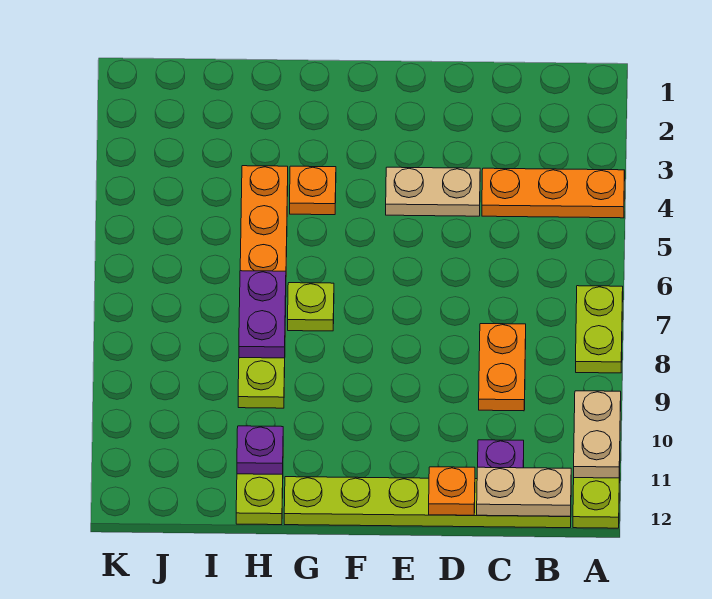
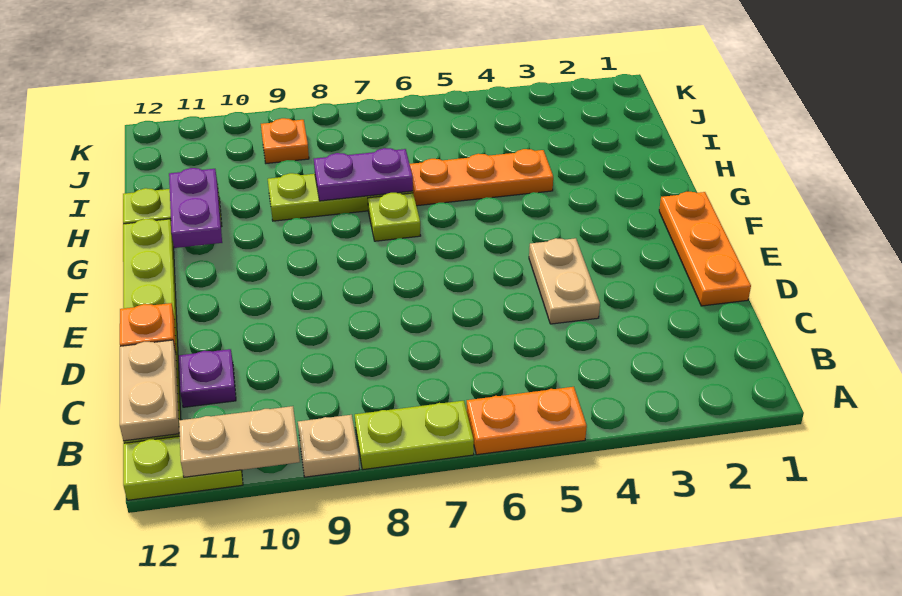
orange plate A4:C4 level 1 -> orange plate D1:F1 level 1
none -> tan plate A9 level 1
orange plate C8:C9 level 1 -> orange plate A5:A6 level 1
orange plate G4 level 1 -> orange plate J9 level 1
purple plate H11 level 2 -> purple plate G11:H11 level 2

